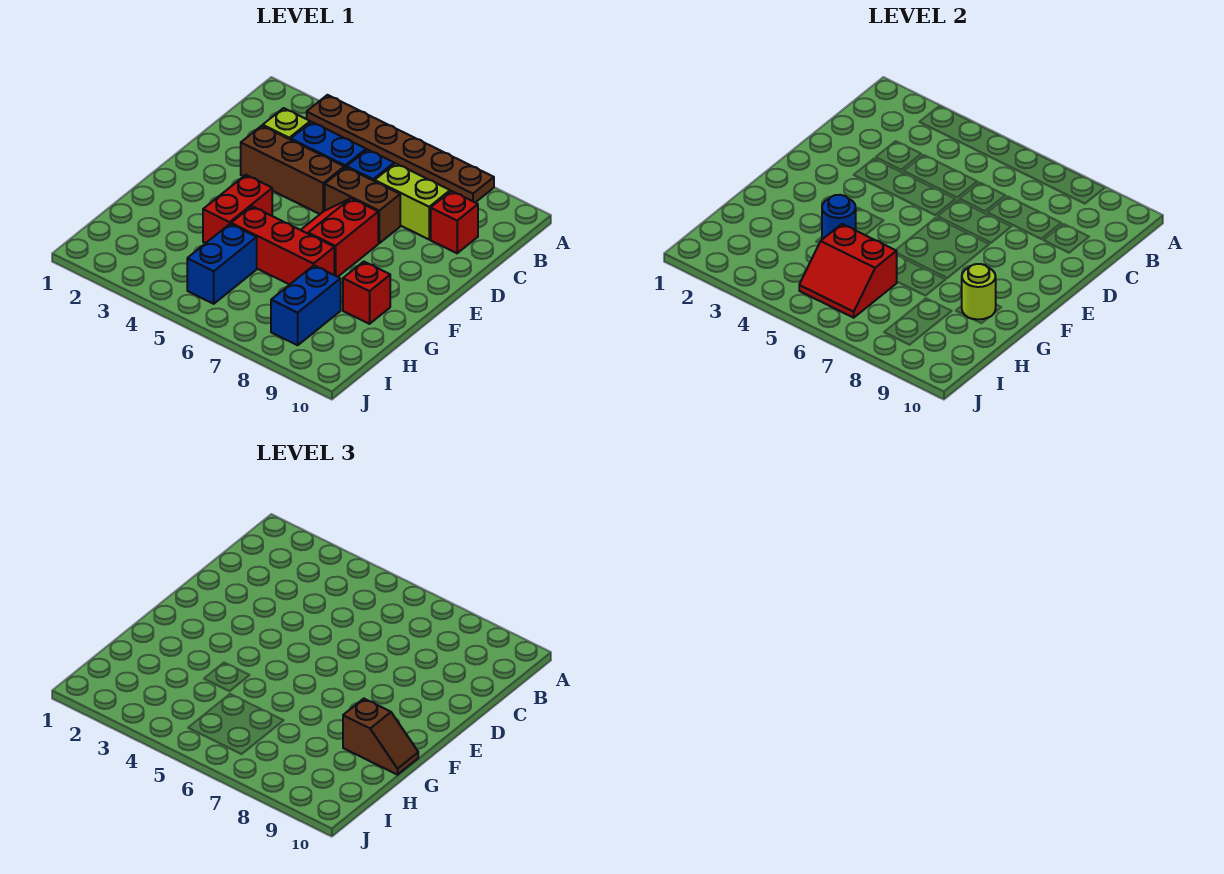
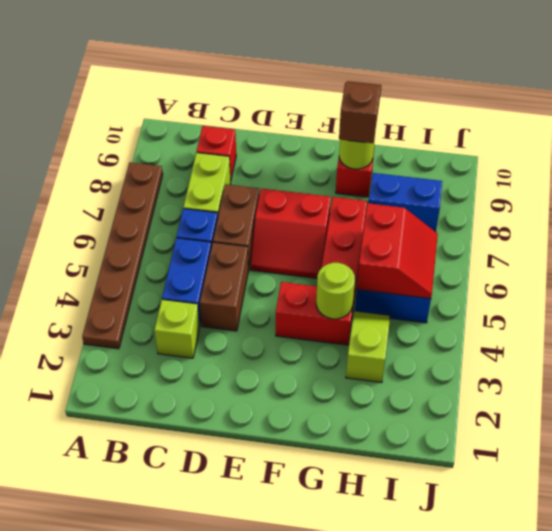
brown brick D3:D5 level 1 -> brown brick D4:D5 level 1
blue round brick G4 level 2 -> lime round brick G4 level 2
none -> lime slope H3:H4 level 1 top 3

